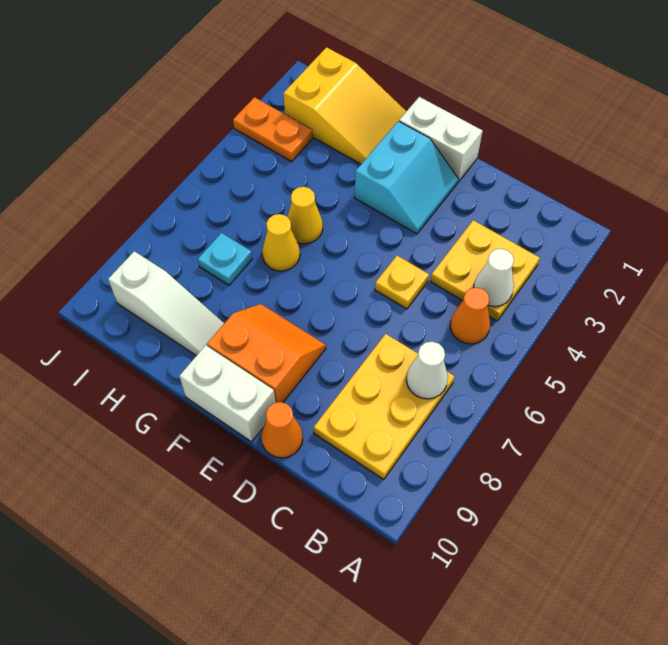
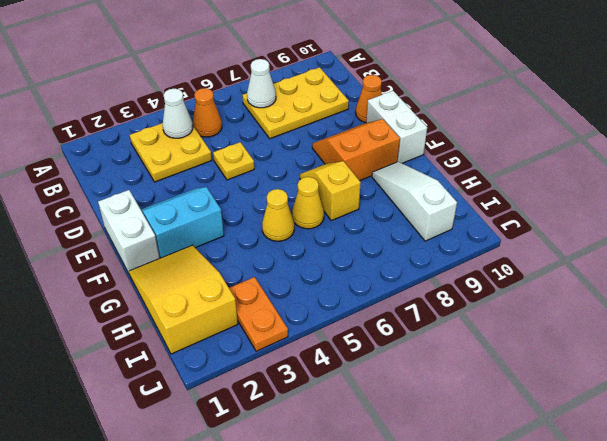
orange slope E8:F9 level 1 top 9 -> orange slope E8:F9 level 1 top F
none -> yellow slope F7:G7 level 1 top G
cyan plate H7 level 1 -> none

